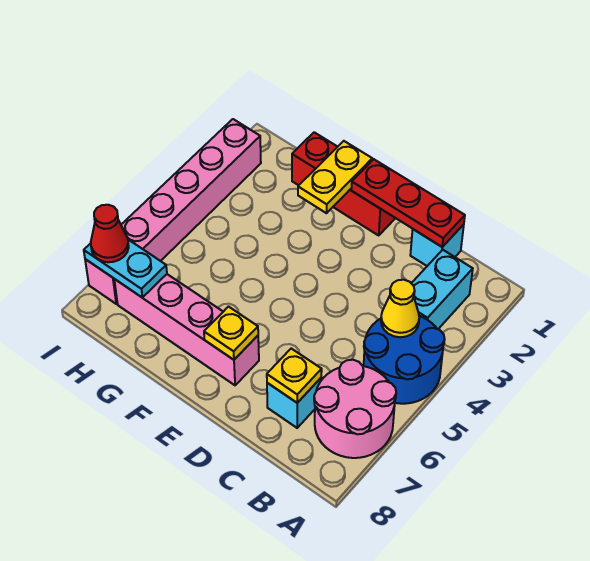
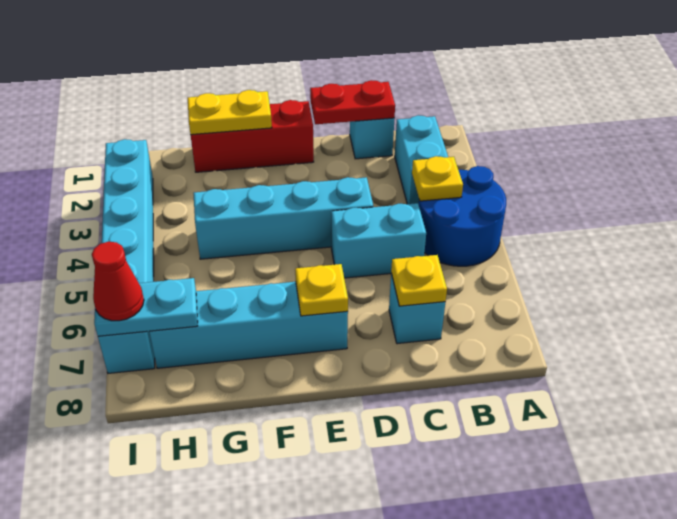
pink round brick A6:B7 level 1 -> none
yellow cone B4 level 2 -> yellow plate B4 level 2
red plate C1:E1 level 2 -> red plate C1:D1 level 2
none -> cyan brick C5:D5 level 1
none -> cyan brick D4:G4 level 1
pink brick E7:H7 level 1 -> cyan brick E7:H7 level 1
yellow plate F1:F2 level 2 -> yellow plate F1:G1 level 2
pink brick I2:I7 level 1 -> cyan brick I2:I7 level 1

